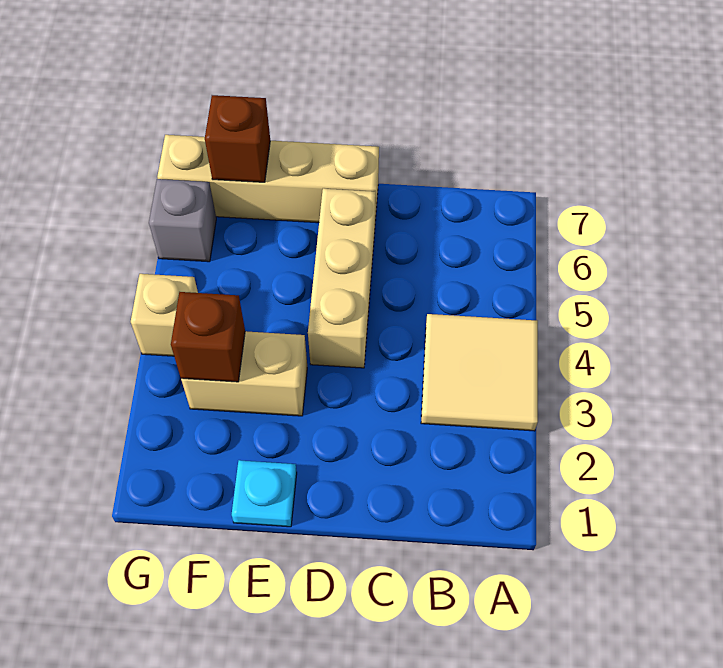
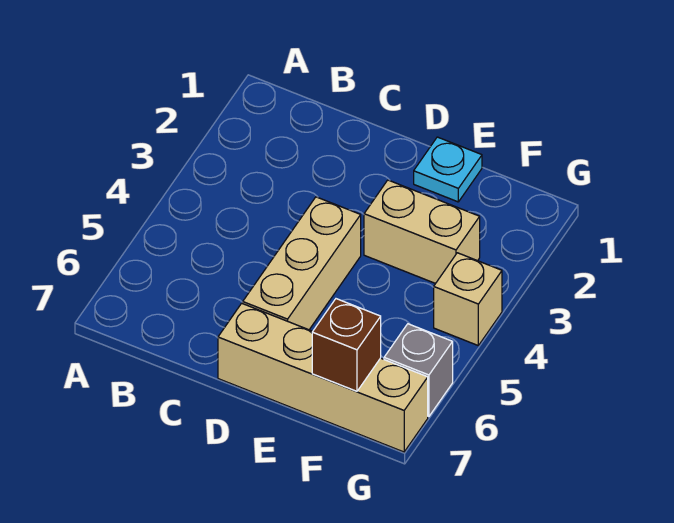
tan tile A3:B4 level 1 -> none
brown brick F3 level 2 -> none

